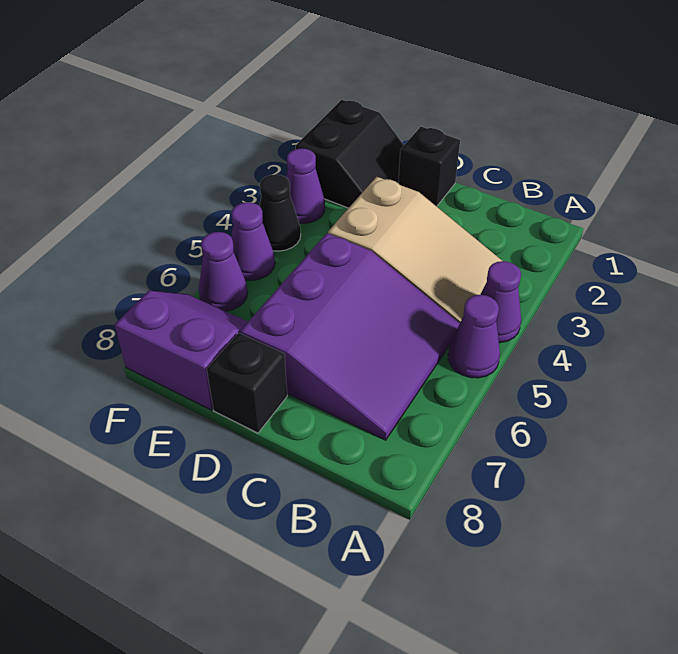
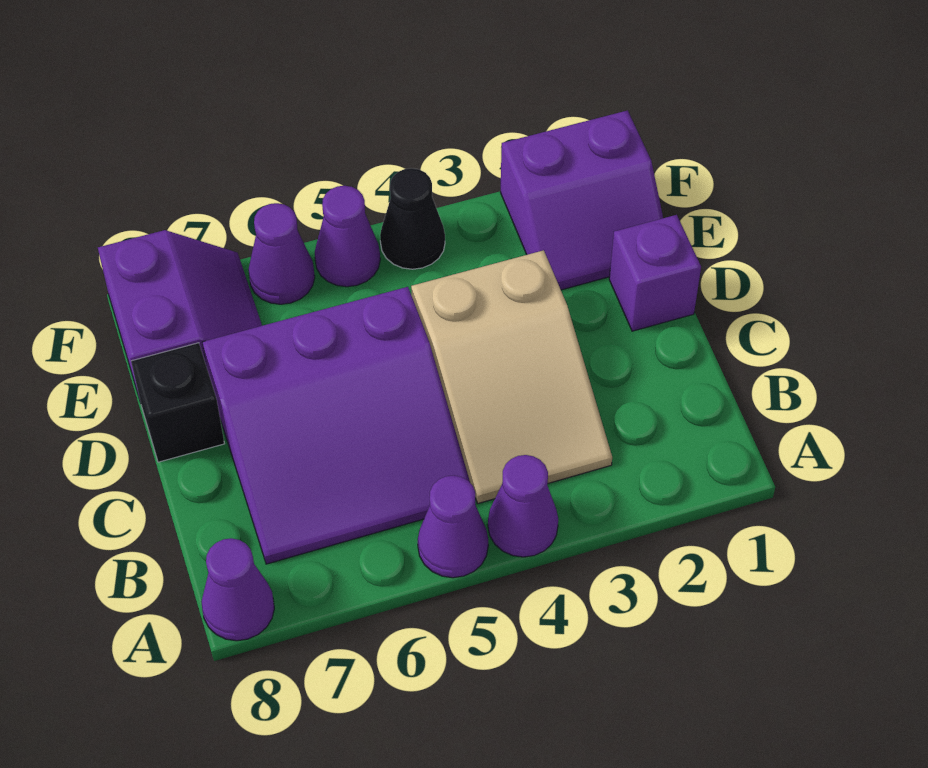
black brick D1 level 1 -> purple brick D1 level 1
black slope E1:F2 level 1 top F -> purple slope E1:F2 level 1 top F
purple cone F3 level 1 -> purple cone A8 level 1

